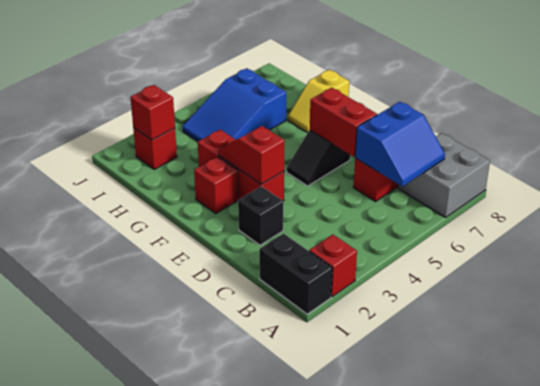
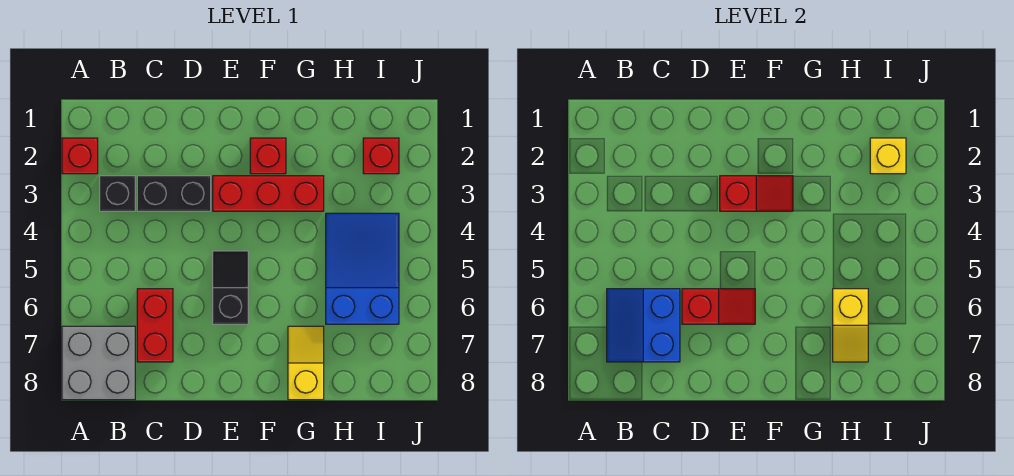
black brick A1:B1 level 1 -> black brick C3:D3 level 1
black brick D2 level 1 -> black brick B3 level 1
red brick D6:E6 level 2 -> red slope D6:E6 level 2 top D
none -> yellow slope H6:H7 level 2 top 6
red brick I2 level 2 -> yellow brick I2 level 2

